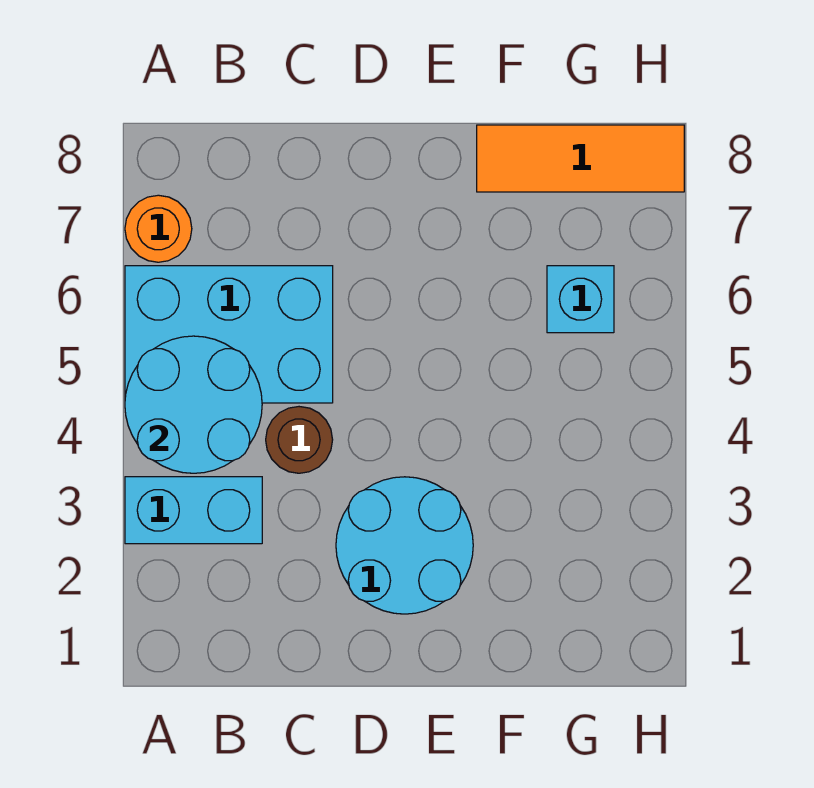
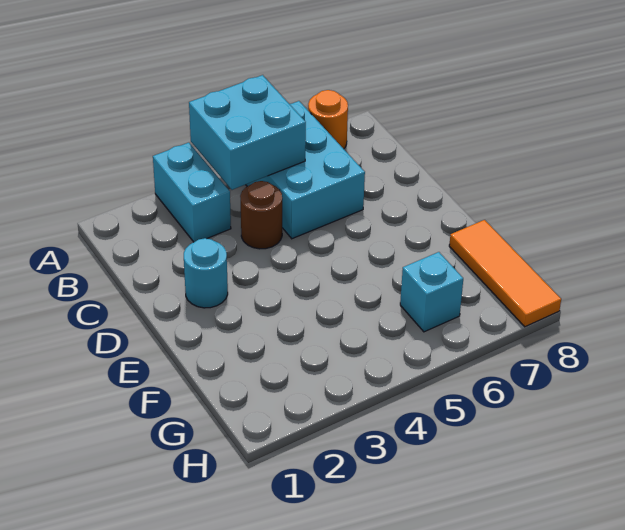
cyan round brick A4:B5 level 2 -> cyan brick A4:B5 level 2
cyan round brick D2:E3 level 1 -> cyan round brick D2 level 1

